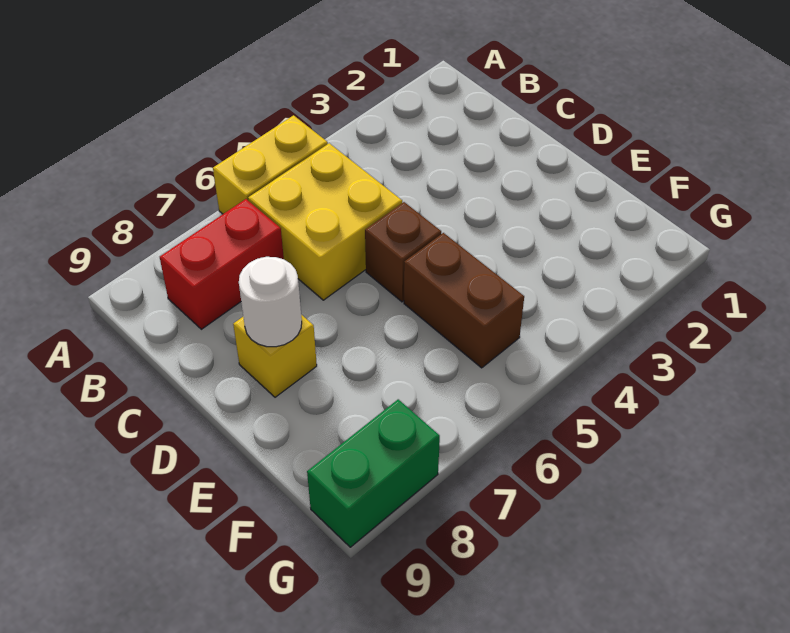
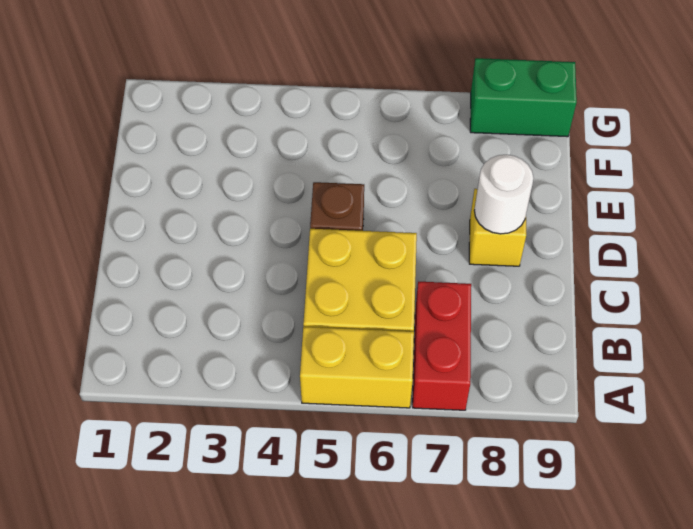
red brick B7:B8 level 1 -> red brick A7:B7 level 1
brown brick E5:F5 level 1 -> none

